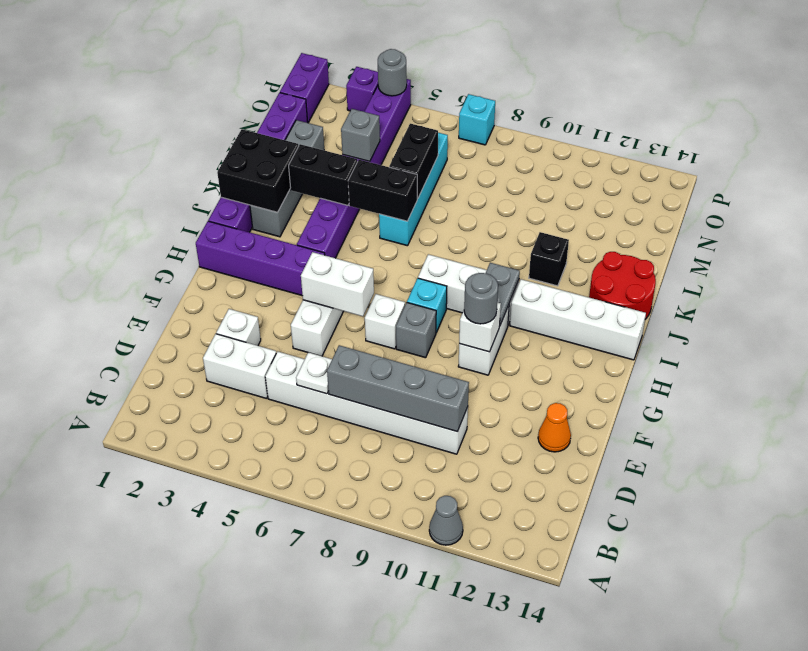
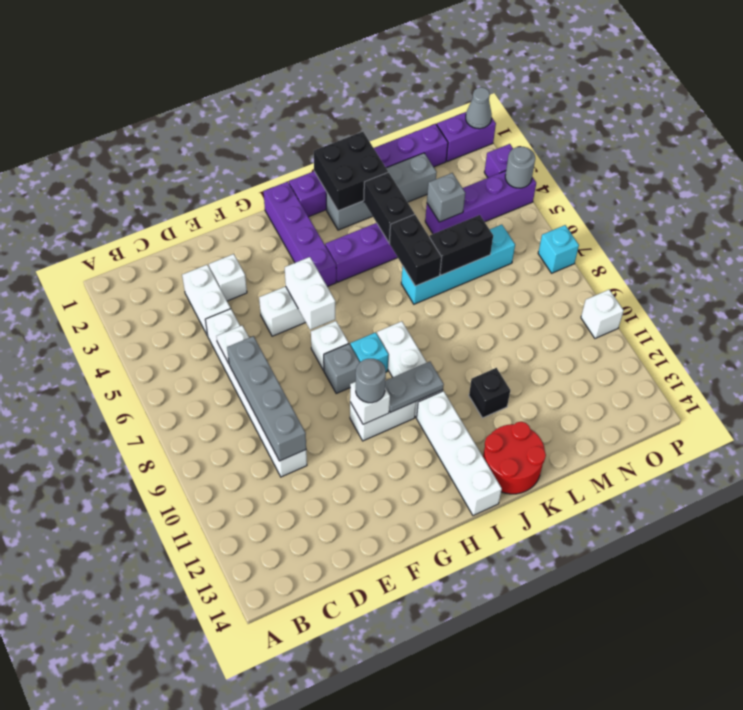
grey cone A11 level 1 -> grey cone P1 level 2
orange cone E13 level 1 -> none
none -> white brick P10 level 1

